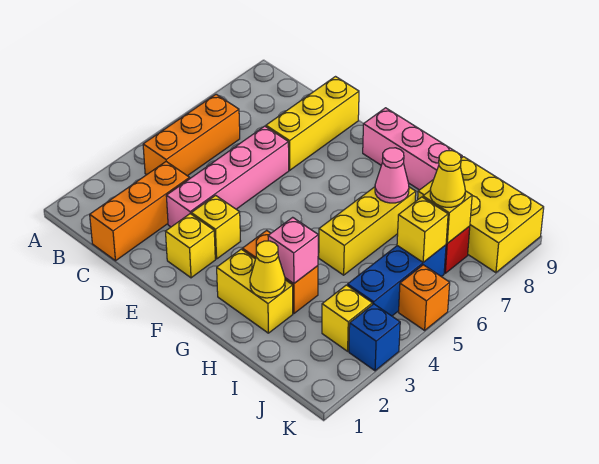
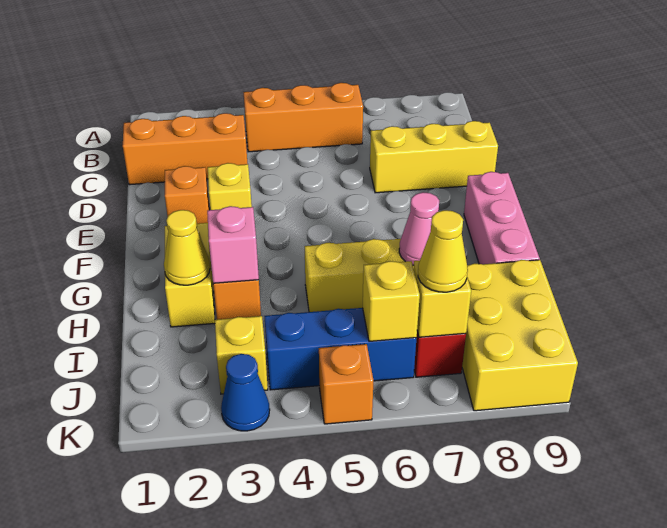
pink brick D3:D6 level 1 -> none
yellow brick E2 level 1 -> orange brick E2 level 1
blue brick K3 level 1 -> blue cone K3 level 1

